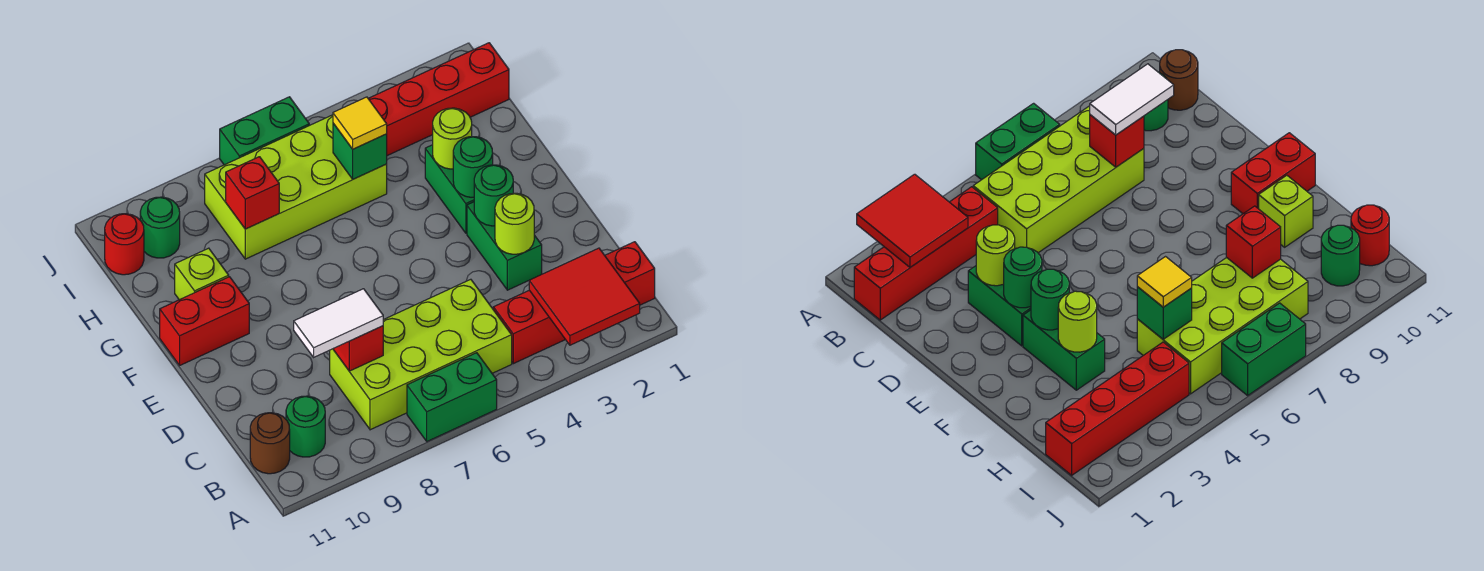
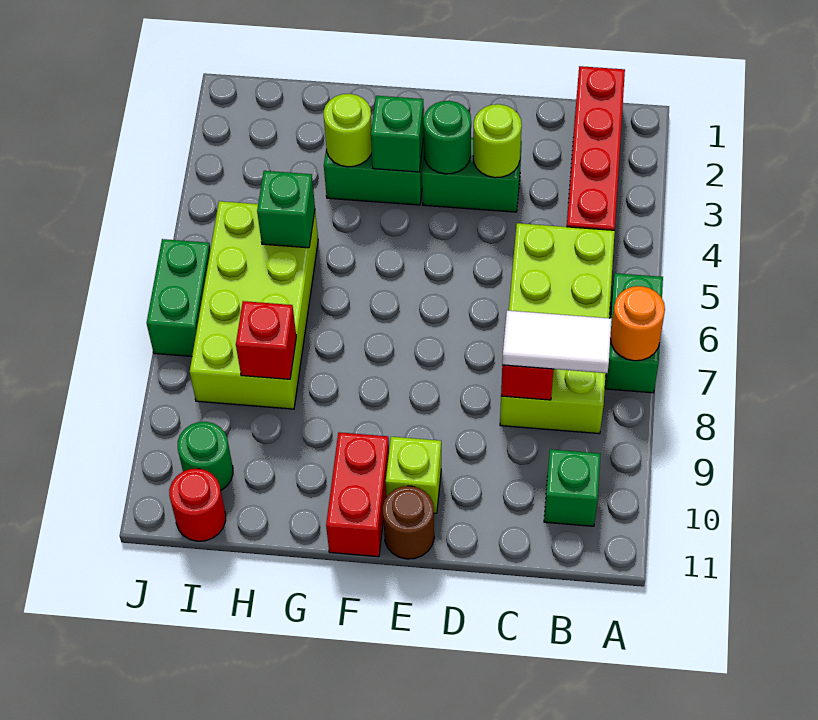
red tile A2:B3 level 2 -> none
none -> orange round brick A7 level 2
green round brick B10 level 1 -> green brick B10 level 1
brown round brick B11 level 1 -> brown round brick E11 level 1
white tile C8:C9 level 3 -> white tile B8:C8 level 3
green round brick F3 level 2 -> green brick F3 level 2
lime brick G10 level 1 -> lime brick E10 level 1
yellow tile H5 level 3 -> none
red brick I1:I4 level 1 -> none

